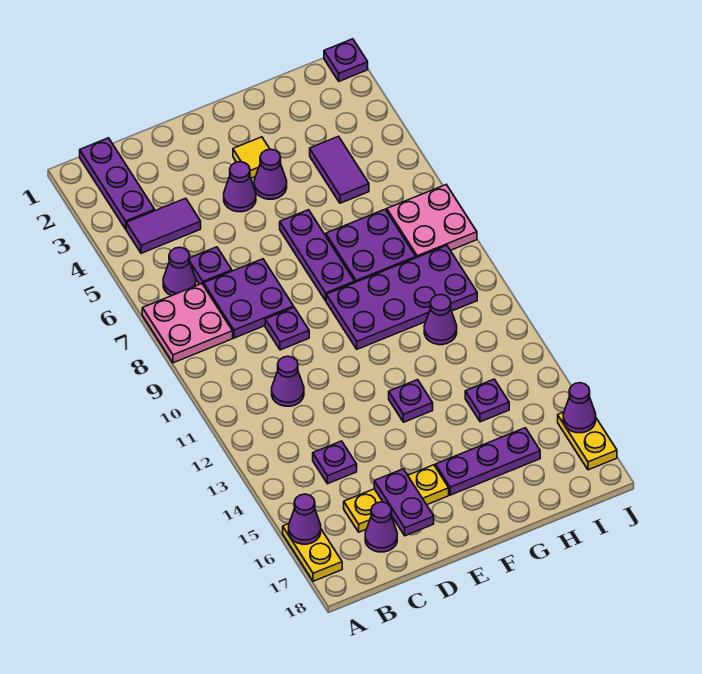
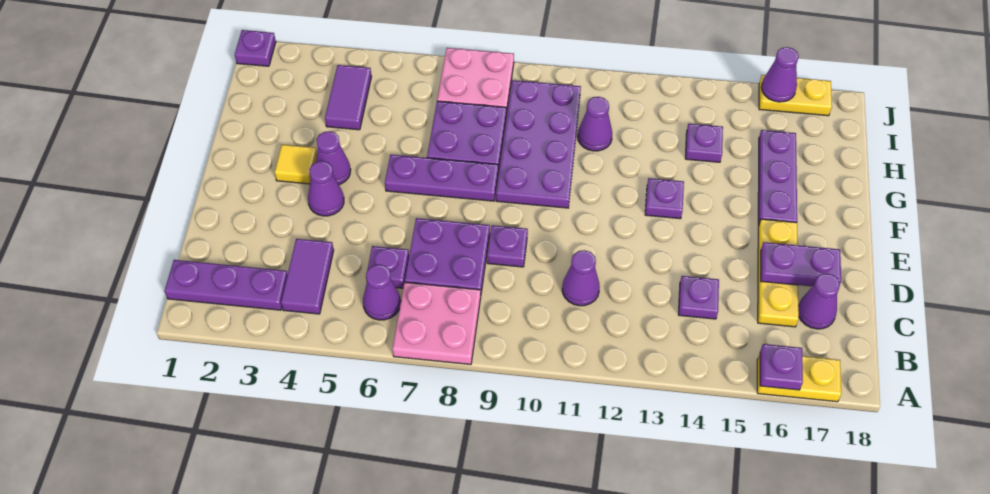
purple cone A16 level 2 -> purple plate A16 level 2
purple tile H4:H5 level 1 -> purple tile H4:I4 level 1

